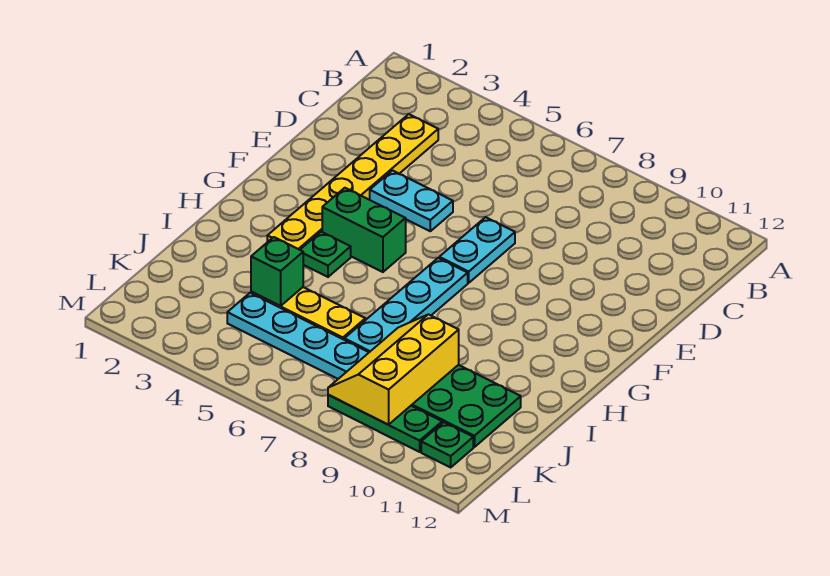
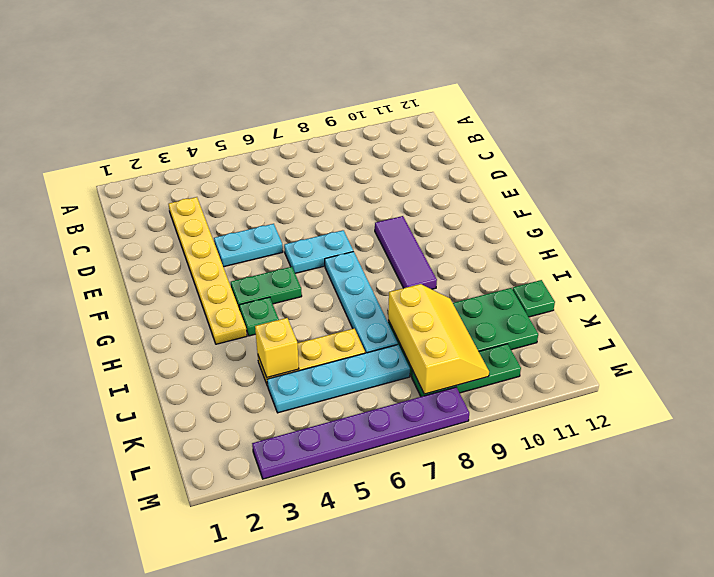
cyan plate E7:F7 level 1 -> cyan plate F6:F7 level 1
none -> purple tile F9:H9 level 1
green brick G4:G5 level 1 -> green plate G4:G5 level 1
green brick J4 level 2 -> yellow brick J4 level 2
yellow slope J8:L9 level 2 top 9 -> yellow slope J8:L9 level 2 top 8
green plate L11 level 1 -> green plate J12 level 1
none -> purple plate M3:M8 level 1

